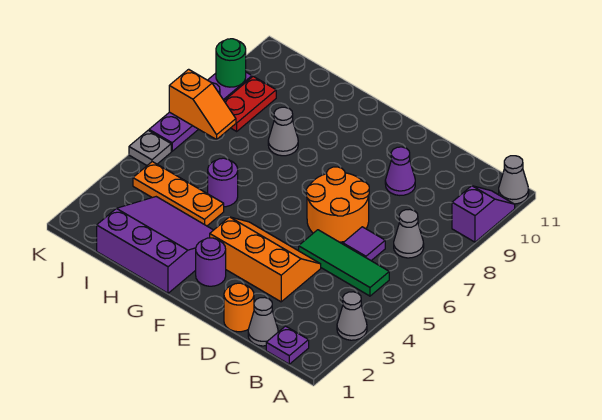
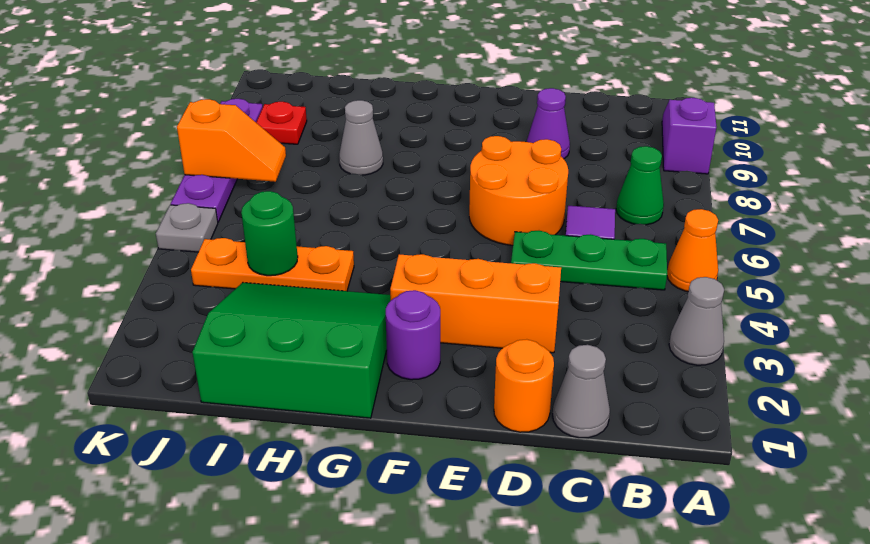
none -> orange cone A5 level 1
grey cone A11 level 1 -> none
purple plate B1 level 1 -> none
green tile B5:D5 level 1 -> green plate B5:D5 level 1
grey cone B7 level 1 -> green cone B7 level 1
purple slope G1:I3 level 1 top 1 -> green slope G1:I3 level 1 top 1
purple round brick H5 level 1 -> none
red plate J8:J9 level 1 -> red plate J9 level 1
green round brick K9 level 2 -> green round brick I4 level 2

